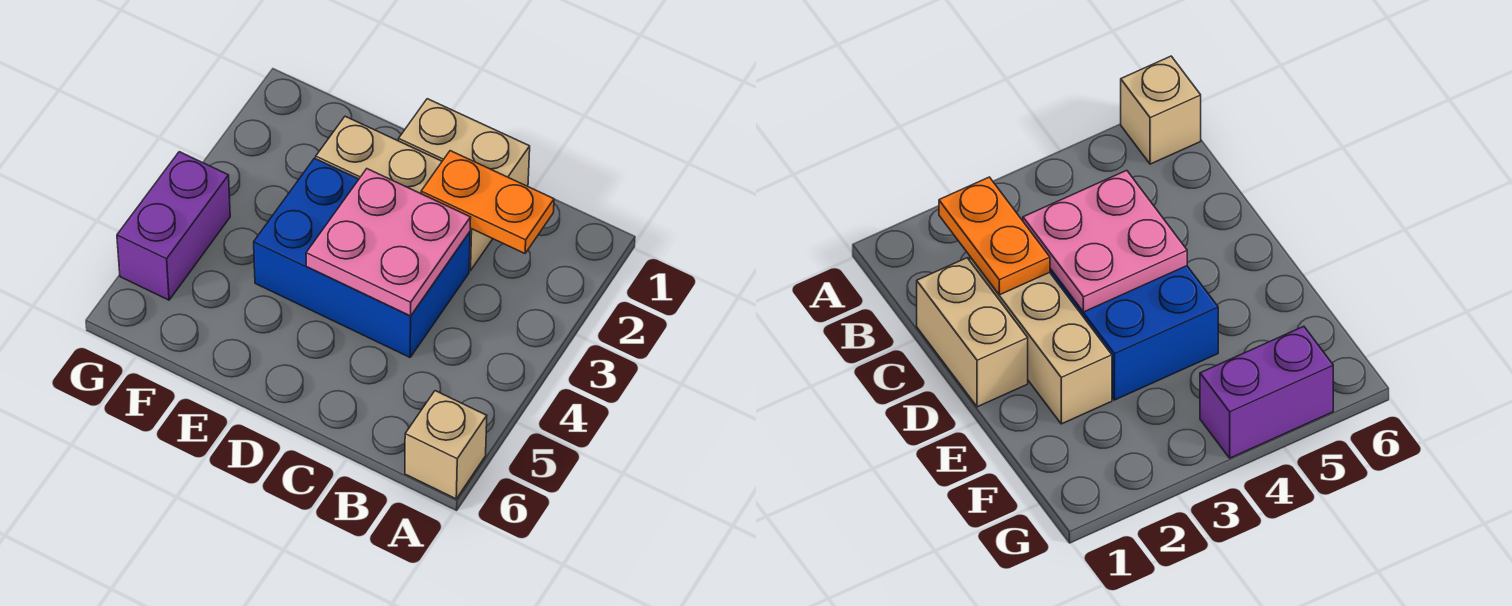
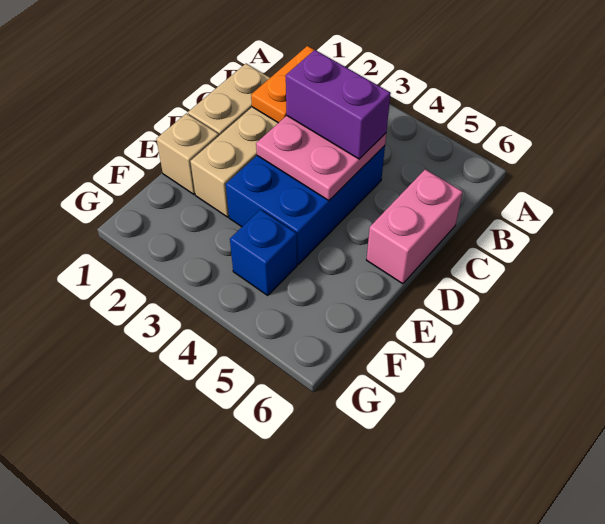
tan brick A6 level 1 -> tan brick E1 level 1
none -> pink brick C6:D6 level 1
none -> blue brick F4 level 1
purple brick G4:G5 level 1 -> purple brick C3:C4 level 3

